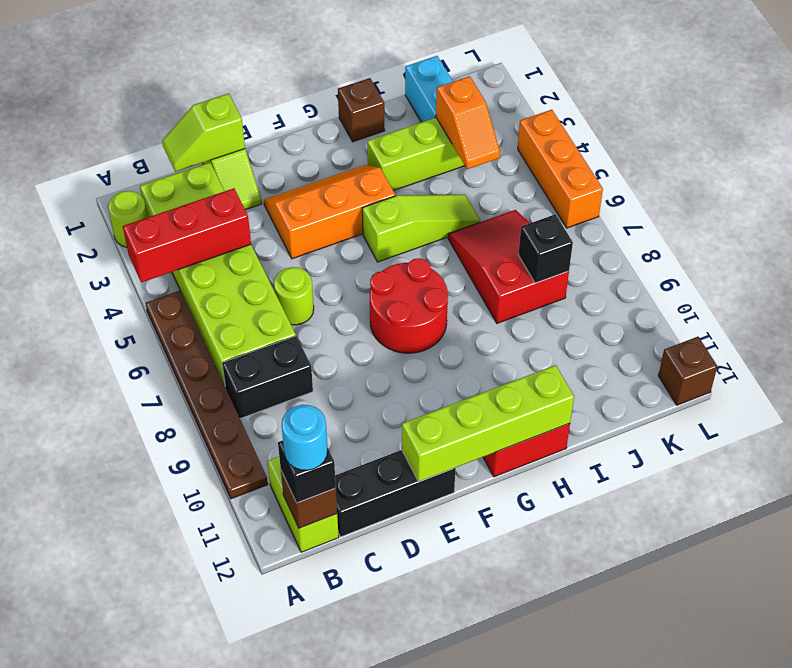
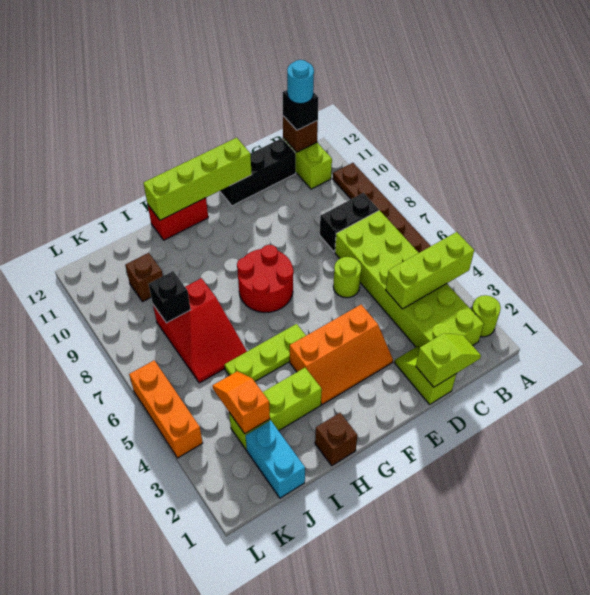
red brick A4:C4 level 2 -> lime brick A4:C4 level 2
lime slope G5:I5 level 1 top G -> lime plate G5:I5 level 1
brown brick L12 level 1 -> brown brick J10 level 1

